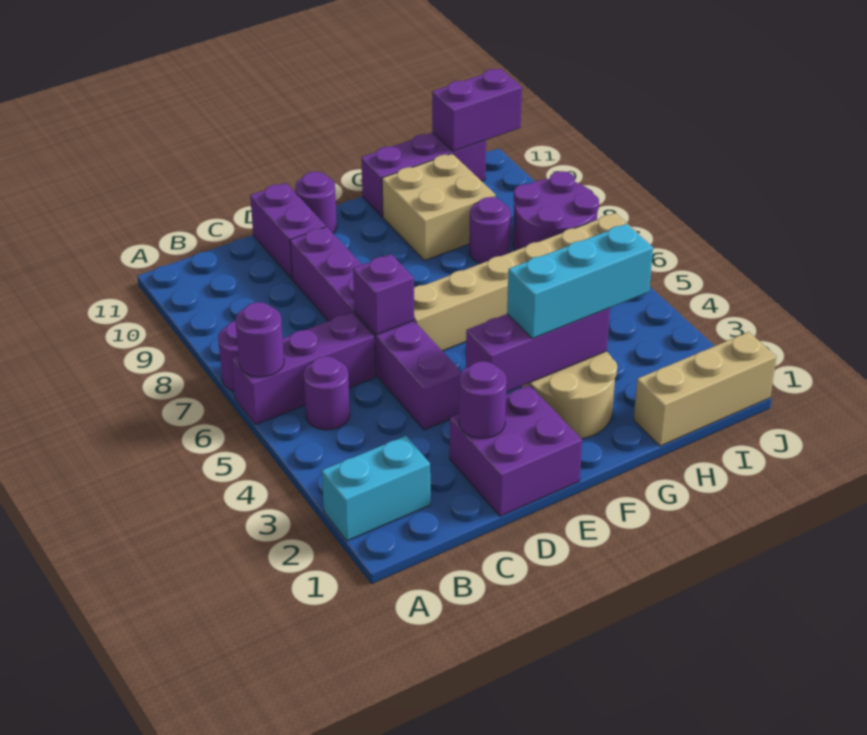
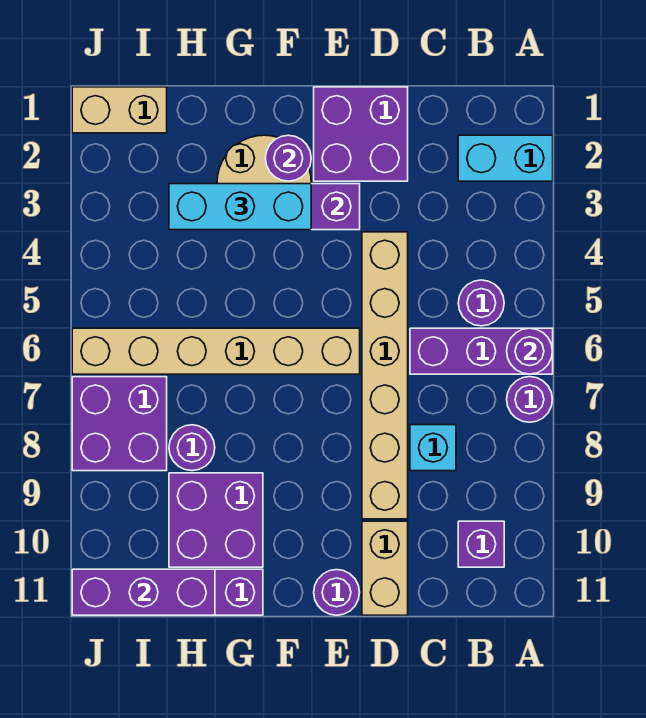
none -> cyan brick C8 level 1
purple round brick D2 level 2 -> purple round brick F2 level 2
purple brick D4:D9 level 1 -> tan brick D4:D9 level 1
purple brick D6 level 2 -> purple brick B10 level 1
purple brick D10:D11 level 1 -> tan brick D10:D11 level 1
tan brick G9:H10 level 1 -> purple brick G9:H10 level 1
tan brick H1:J1 level 1 -> tan brick I1:J1 level 1
purple round brick I7:J8 level 1 -> purple brick I7:J8 level 1
purple brick I11:J11 level 2 -> purple brick H11:J11 level 2

